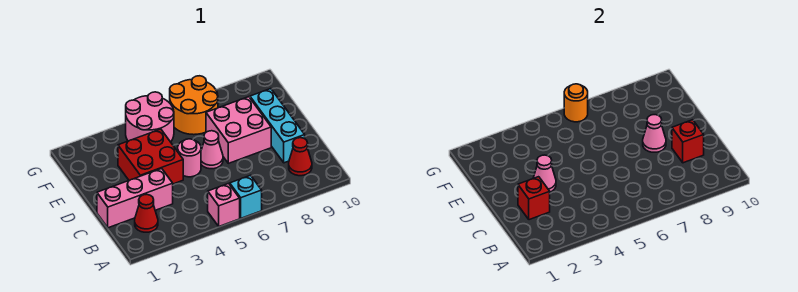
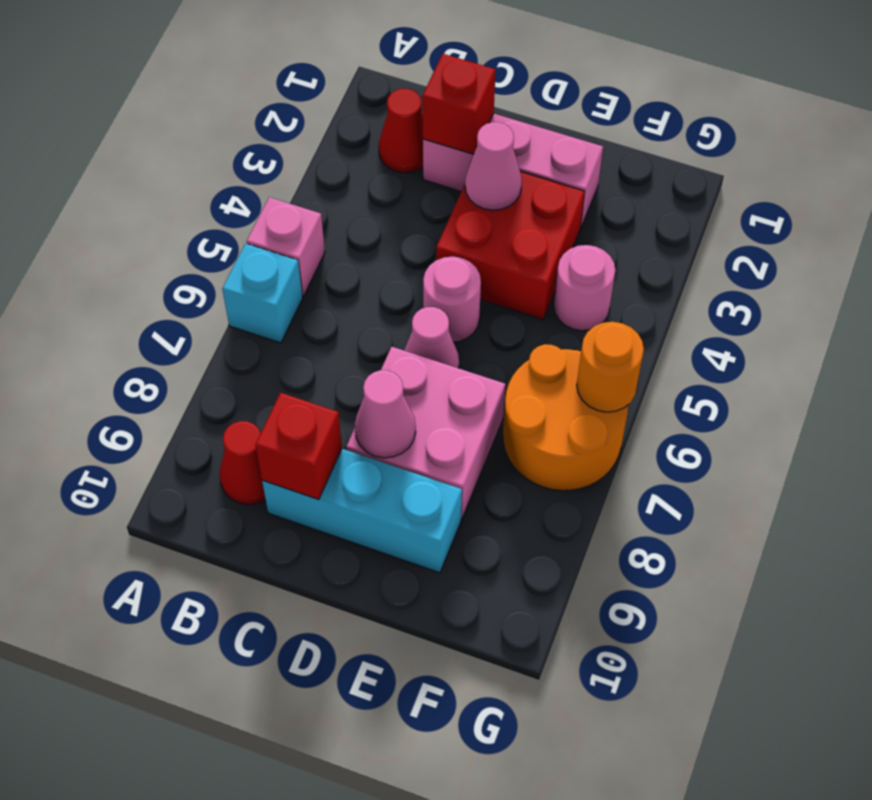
pink brick C1:C3 level 1 -> pink brick C2:E2 level 1
pink round brick F4:G5 level 1 -> pink round brick F4 level 1

